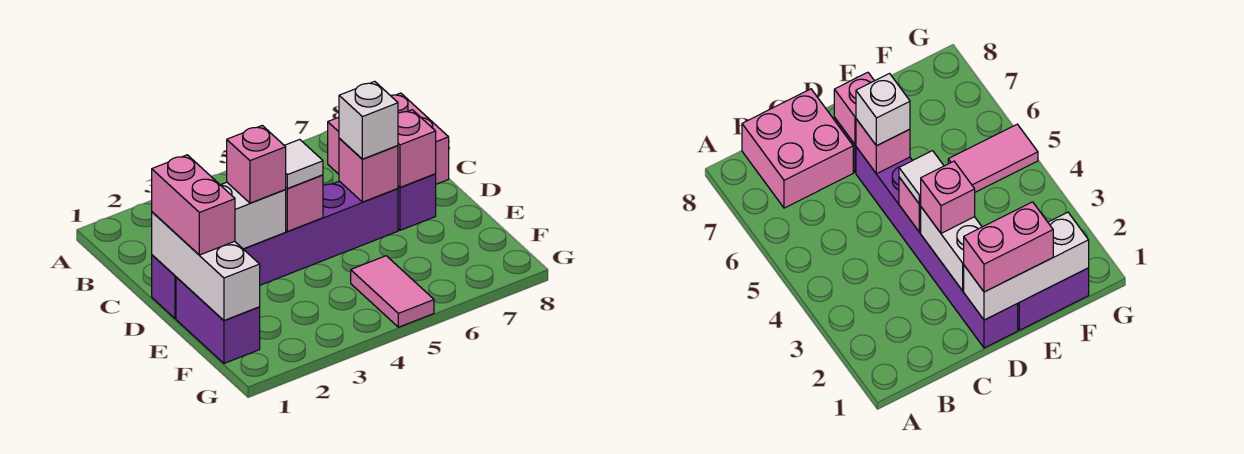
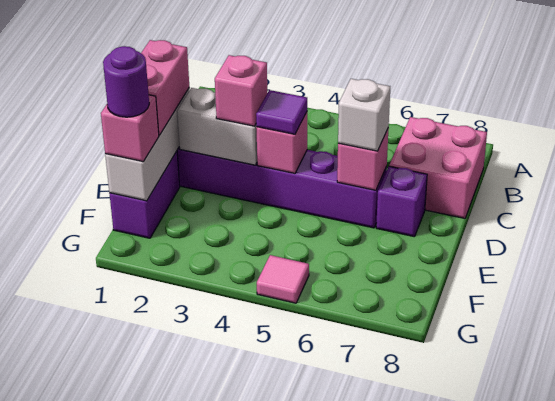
white tile D4 level 3 -> purple tile D4 level 3
pink brick D7 level 2 -> pink brick F1 level 3
none -> purple round brick F1 level 4
pink tile F5:G5 level 1 -> pink tile G5 level 1

